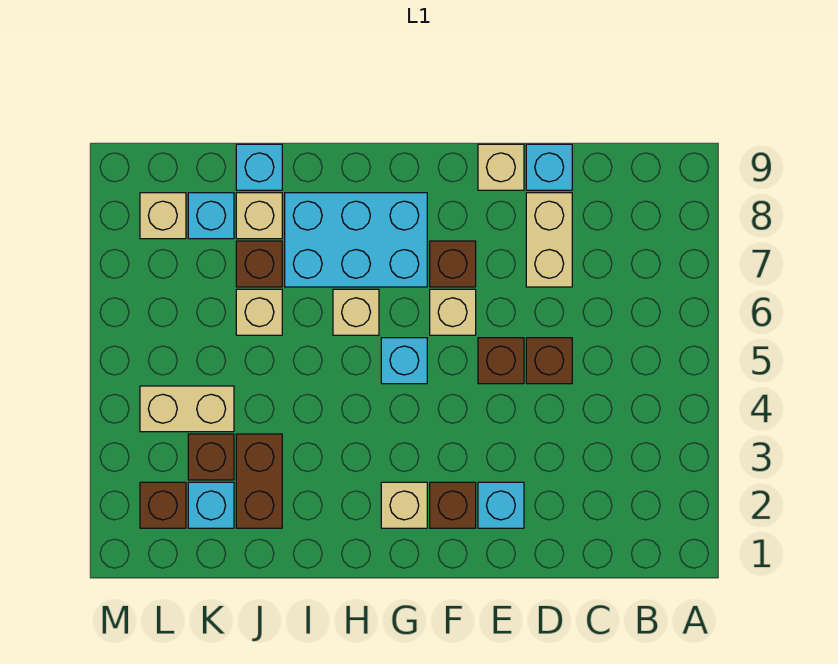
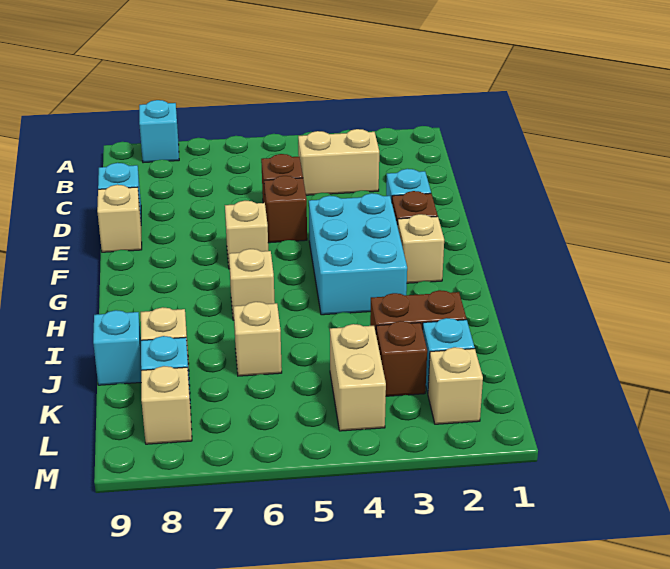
tan brick D7:D8 level 1 -> tan brick C3:C4 level 1
brown brick F7 level 1 -> none
cyan brick G5 level 1 -> cyan brick A8 level 1
cyan brick G7:I8 level 1 -> cyan brick F3:H4 level 1
brown brick J7 level 1 -> none
brown brick L2 level 1 -> tan brick L2 level 1

